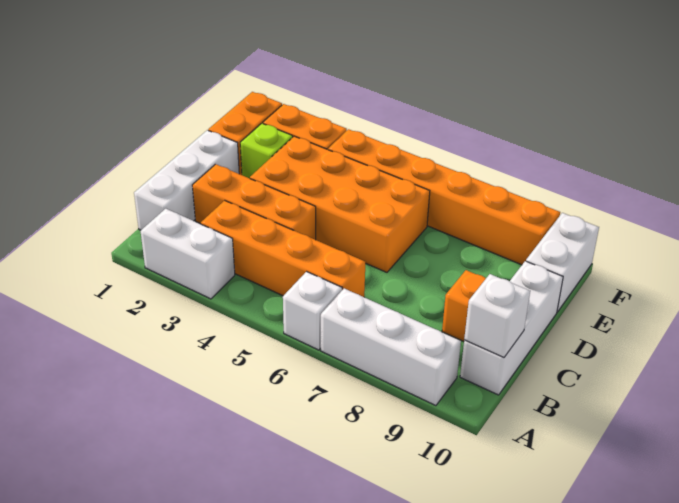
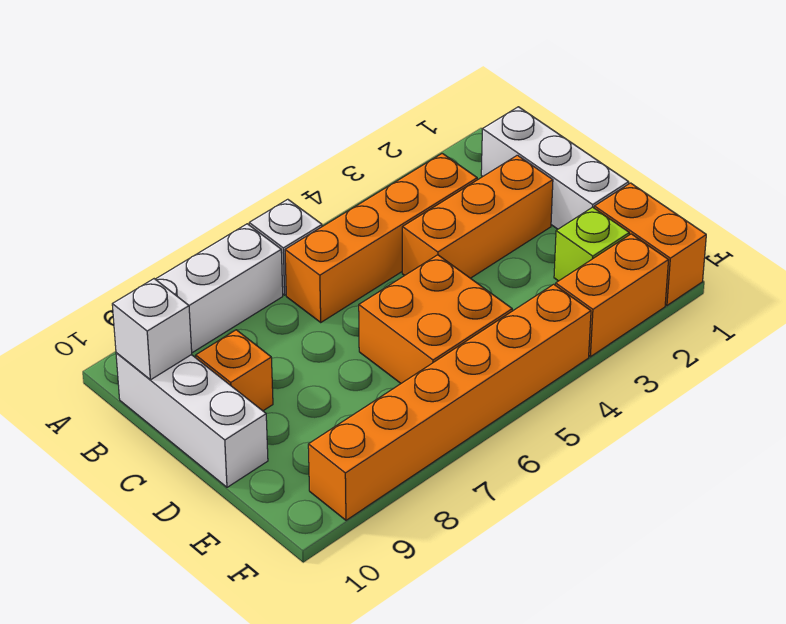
white brick A2:A3 level 1 -> none
orange brick D3:E6 level 1 -> orange brick D5:E6 level 1
white brick E10:F10 level 1 -> none

